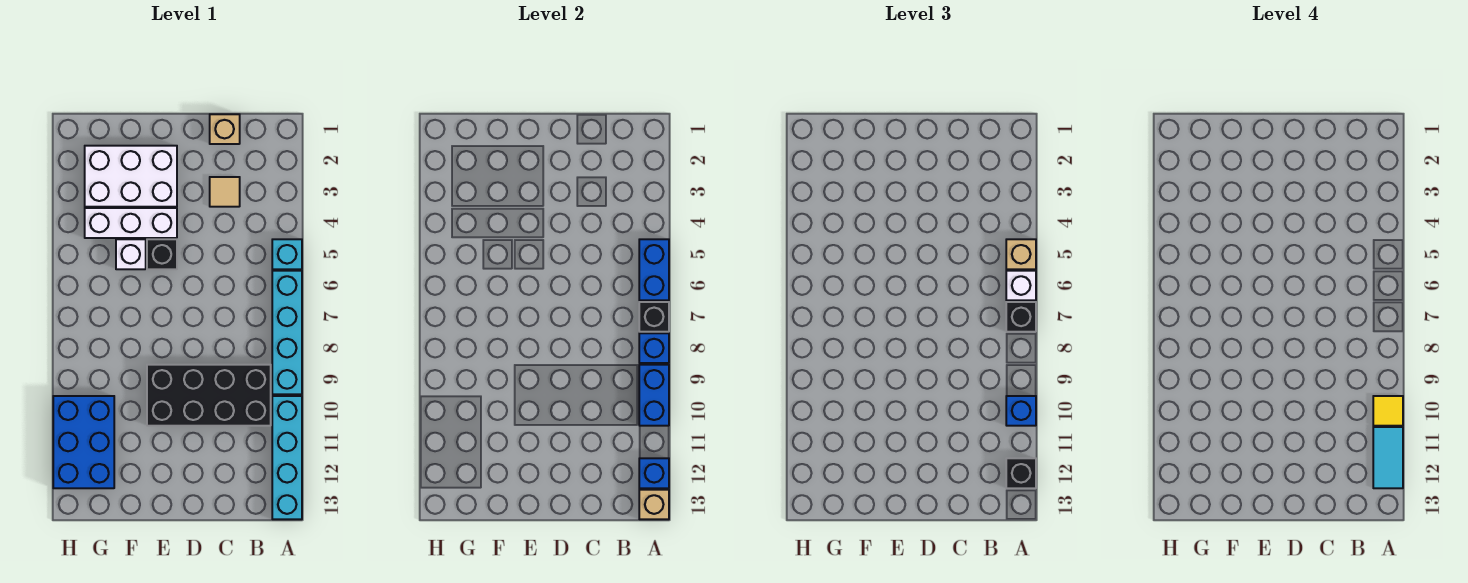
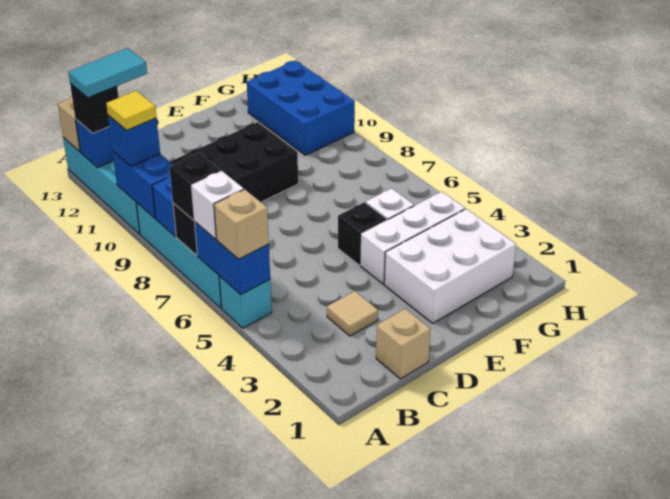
cyan tile A11:A12 level 4 -> cyan tile A12:B12 level 4

